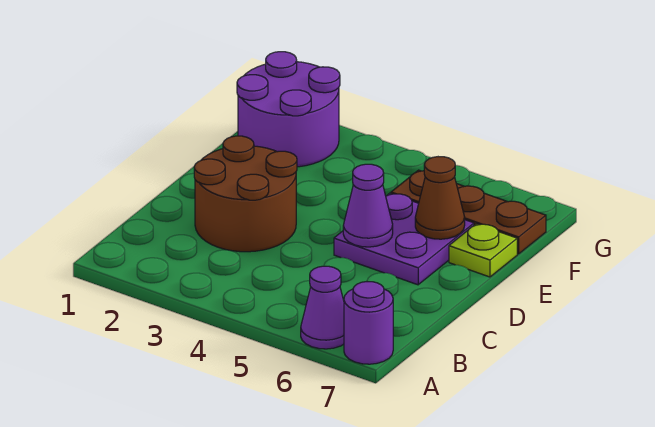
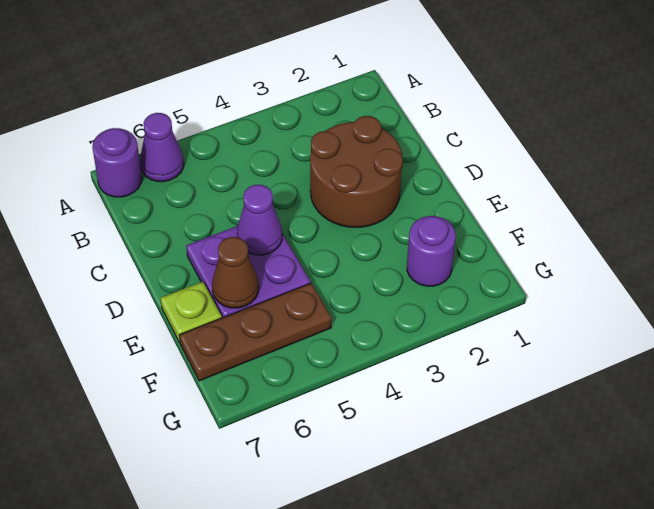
purple round brick F1:G2 level 1 -> purple round brick F2 level 1

